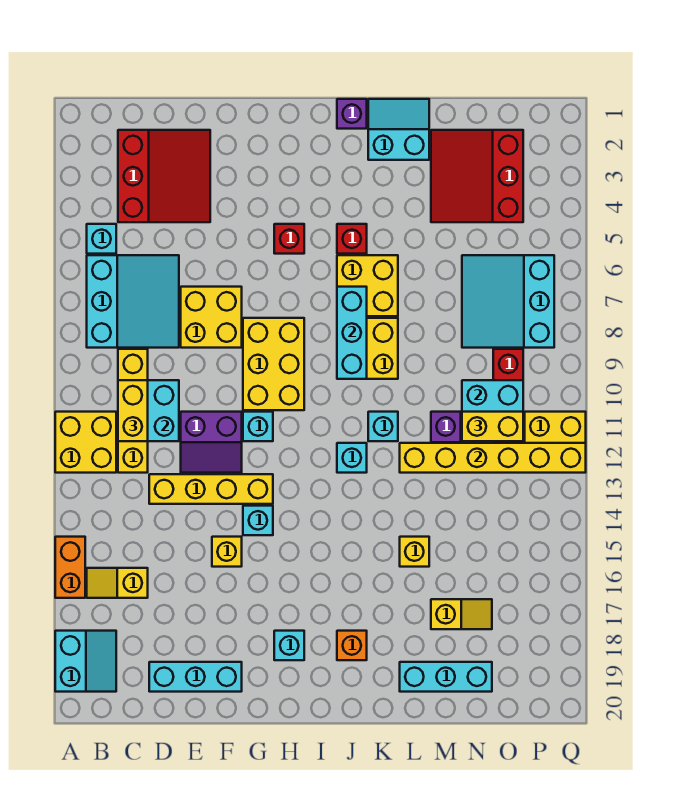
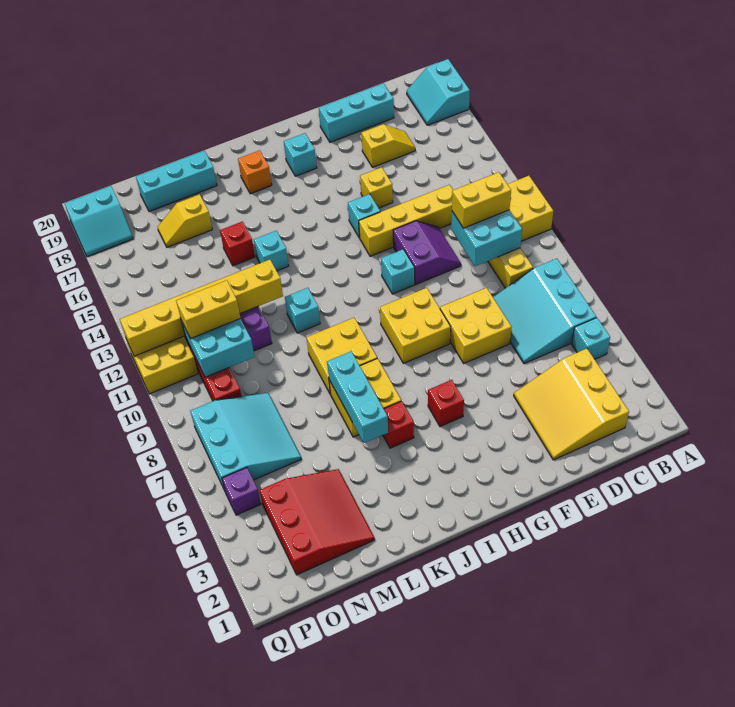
orange brick A15:A16 level 1 -> none
yellow slope B16:C16 level 1 top C -> yellow slope D17:E17 level 1 top E
red slope C2:E4 level 1 top C -> yellow slope C2:E4 level 1 top C
yellow brick C10:C11 level 3 -> yellow brick C11:D11 level 3
purple slope E11:F12 level 1 top 11 -> purple slope E11:F12 level 1 top F
yellow brick G8:H10 level 1 -> yellow brick G8:H9 level 1
purple brick J1 level 1 -> purple brick P5 level 1
cyan brick J7:J9 level 2 -> cyan brick K5:K7 level 2
cyan brick J12 level 1 -> cyan brick K14 level 1
cyan slope K1:L2 level 1 top 2 -> cyan slope P18:Q19 level 1 top 19
yellow brick L15 level 1 -> red brick L15 level 1

